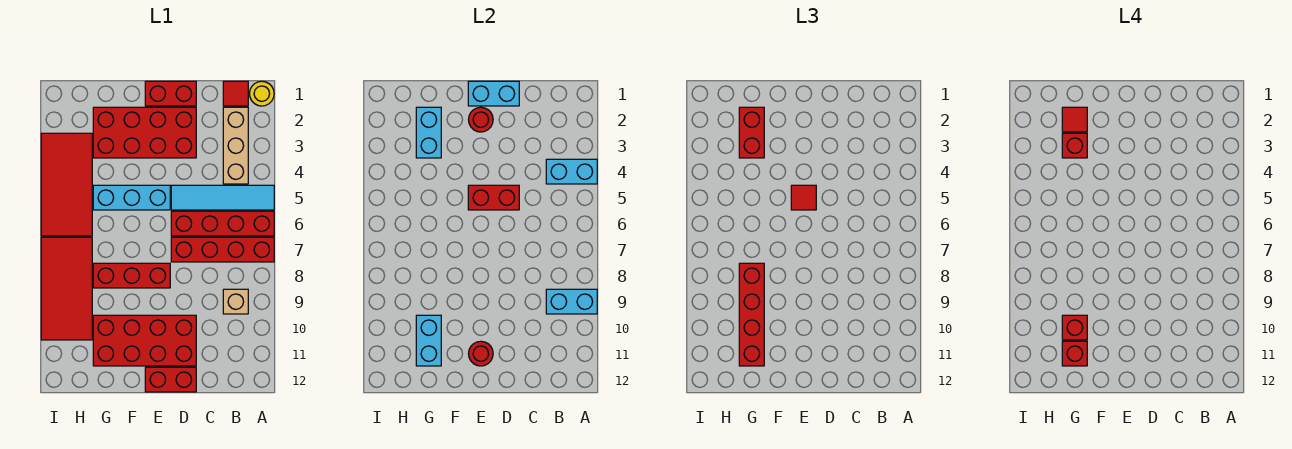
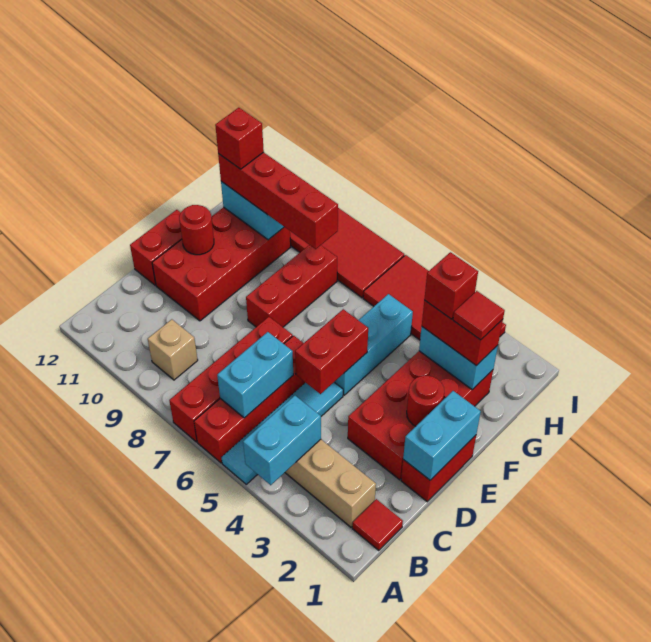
yellow round brick A1 level 1 -> none
cyan brick A9:B9 level 2 -> cyan brick B6:C6 level 2
red tile E5 level 3 -> none
red brick G10 level 4 -> none

